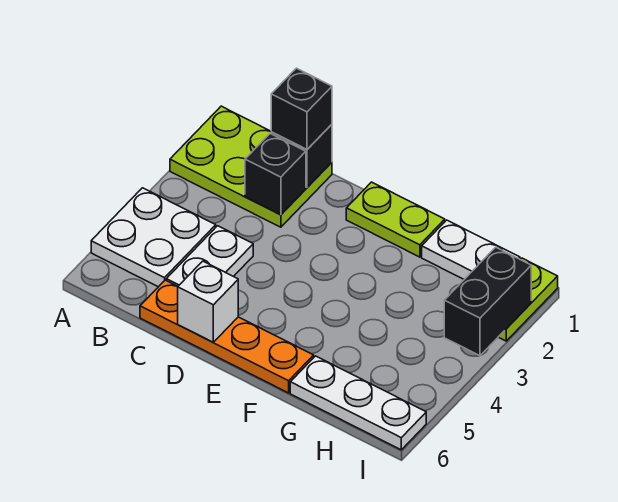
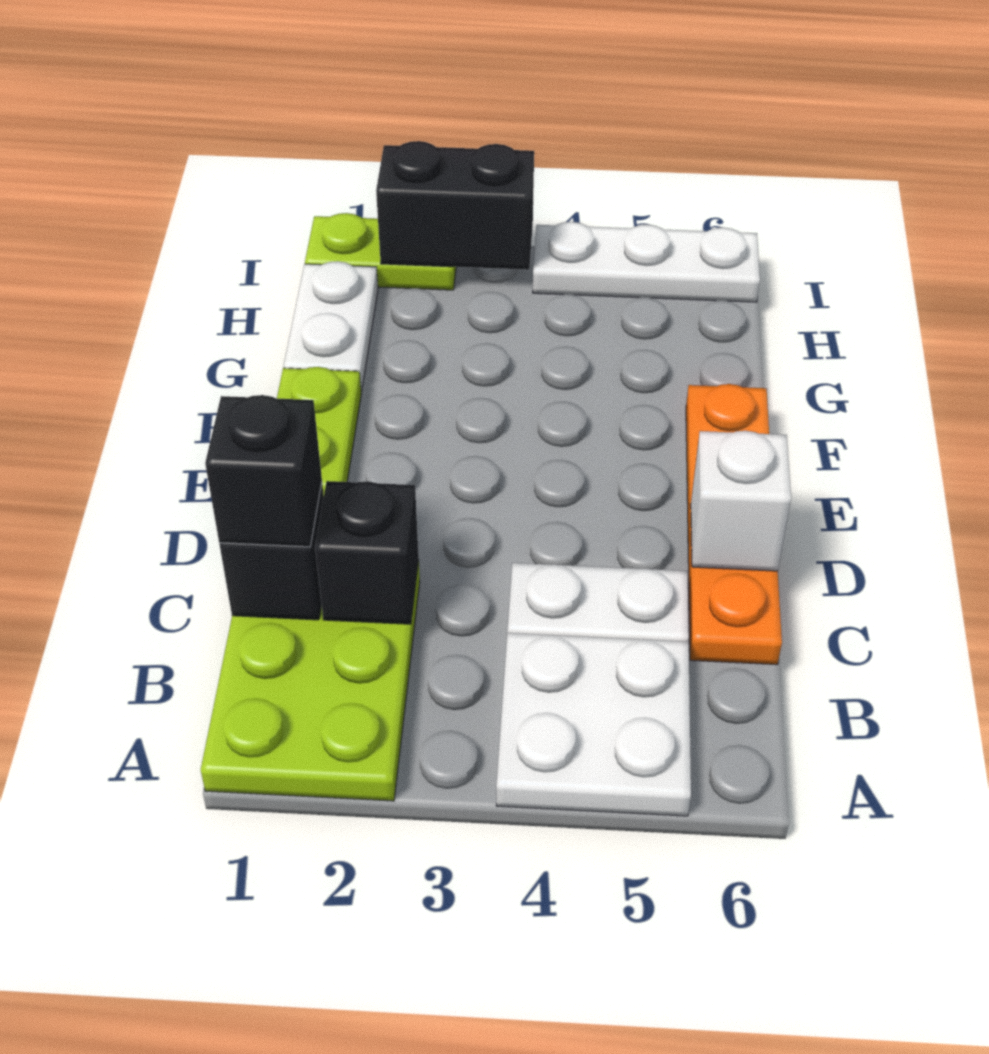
white plate G6:I6 level 1 -> white plate I4:I6 level 1

